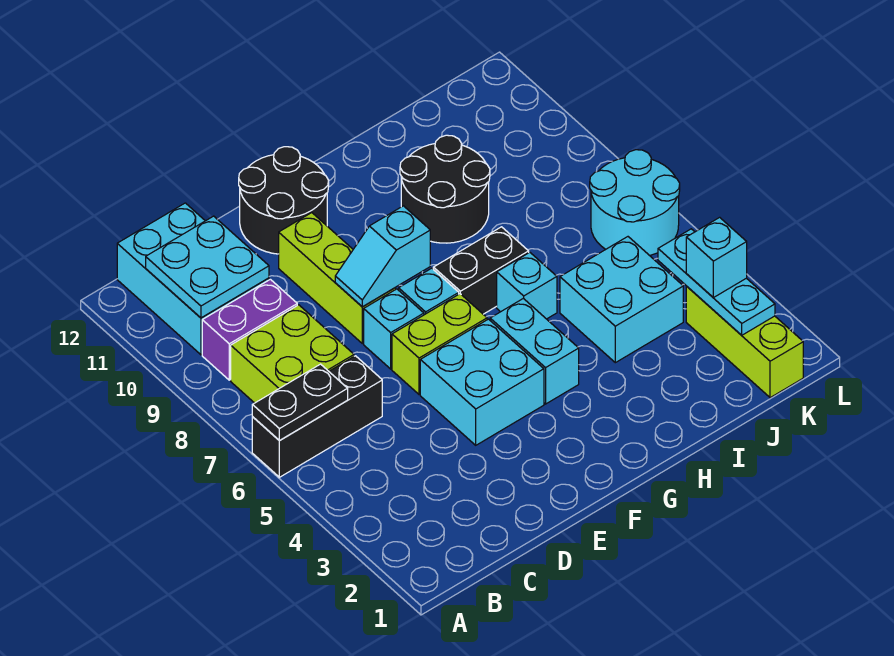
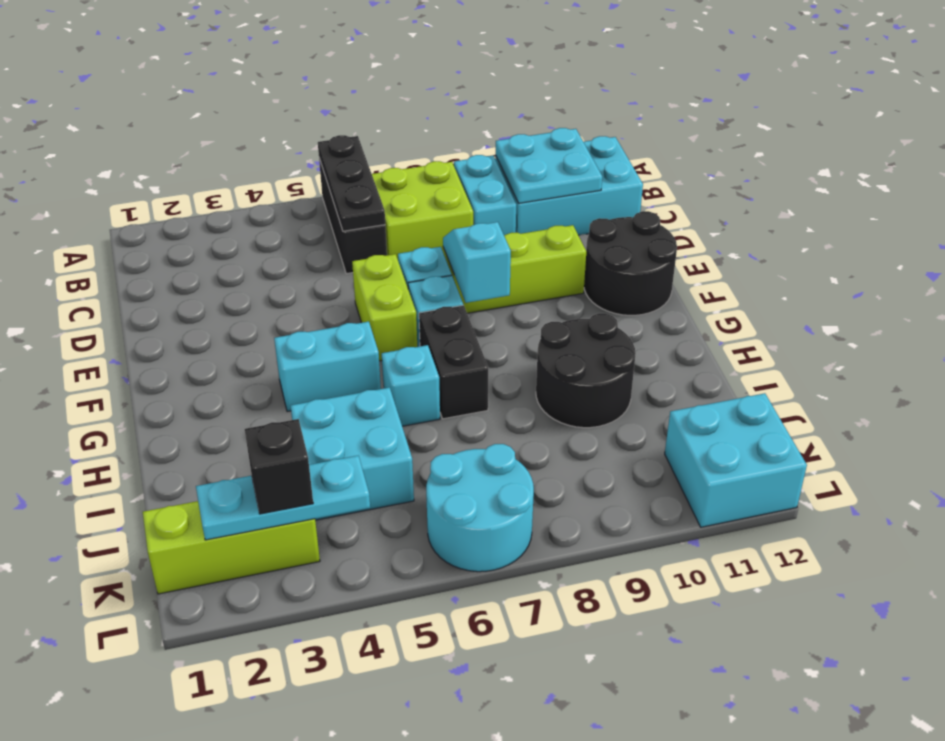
black plate A6:B6 level 2 -> black plate A6:C6 level 2
purple brick B9:C9 level 1 -> cyan brick B9:C9 level 1
cyan brick E4:F5 level 1 -> cyan brick K11:L12 level 1
cyan brick K3 level 3 -> black brick K3 level 3

